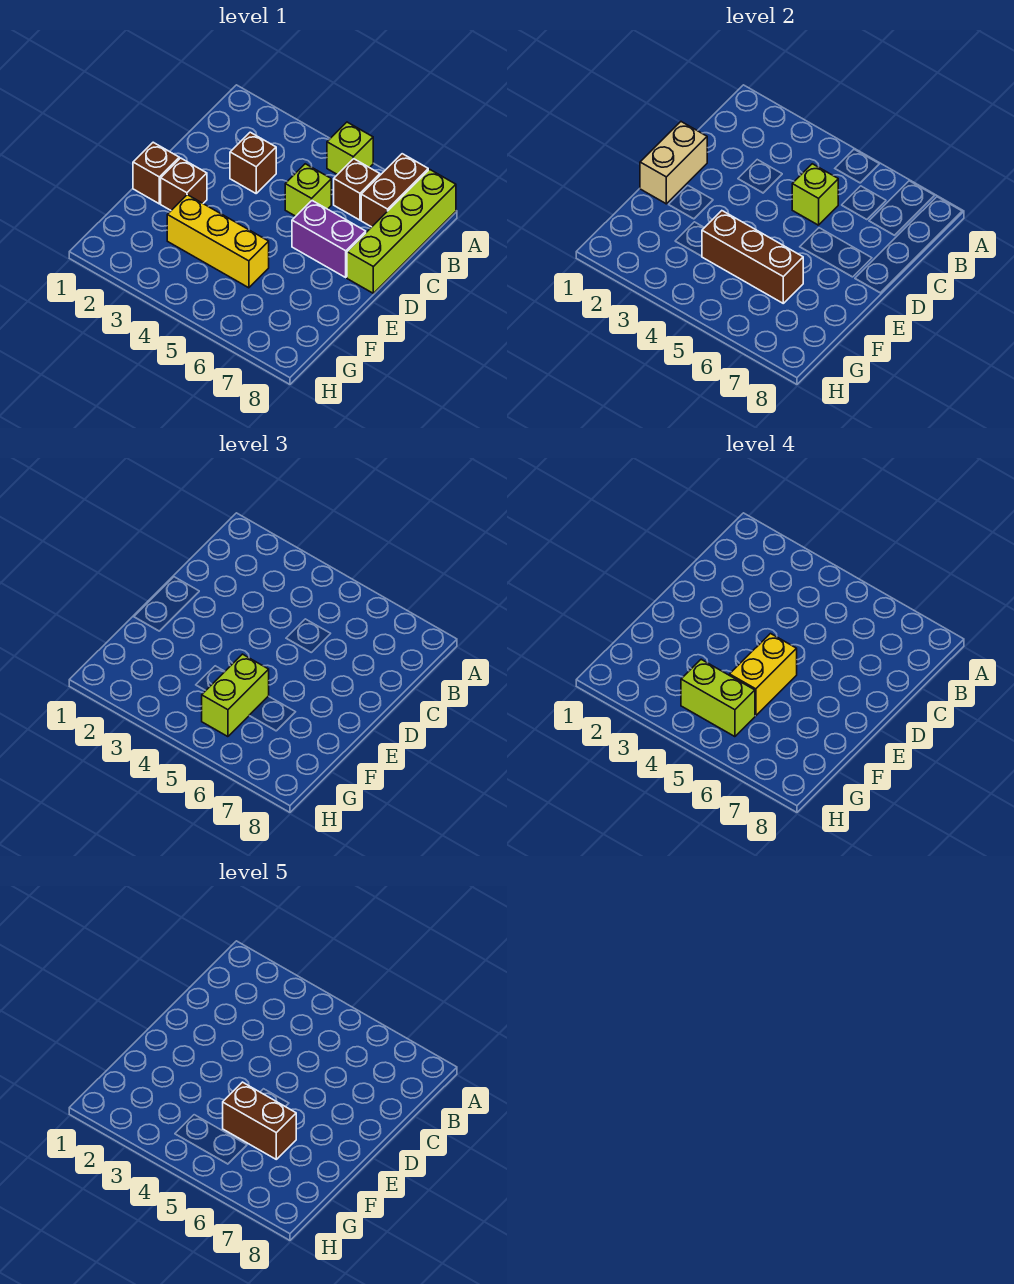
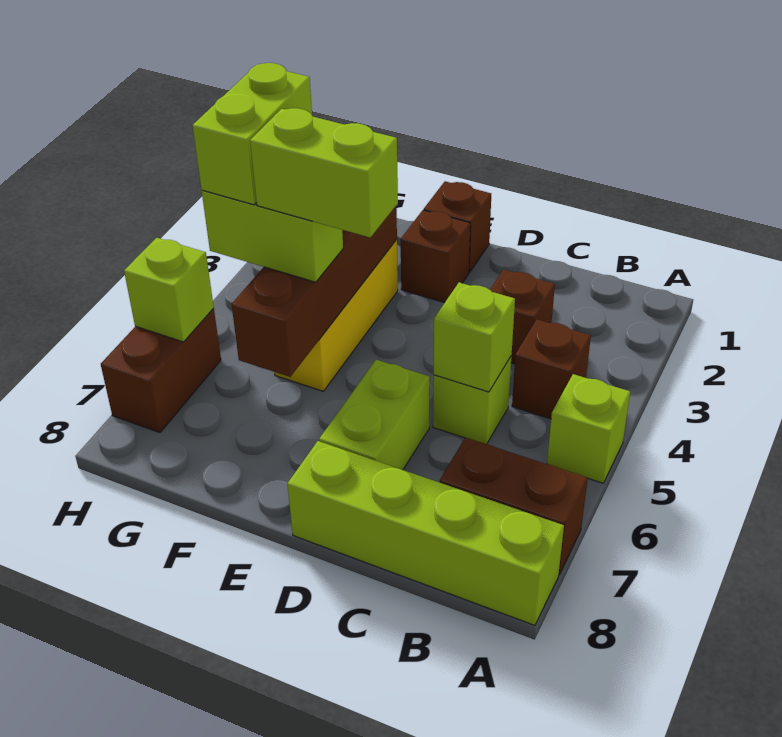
brown brick B6 level 1 -> brown brick B4 level 1
tan brick D1:E1 level 2 -> none
purple brick D6:D7 level 1 -> lime brick D6:D7 level 1
yellow brick E5:F5 level 4 -> lime brick E5:F5 level 4
brown brick F4:F6 level 2 -> brown brick F3:F6 level 2
brown brick F5:F6 level 5 -> brown brick H6:H7 level 1
none -> lime brick H6 level 2

